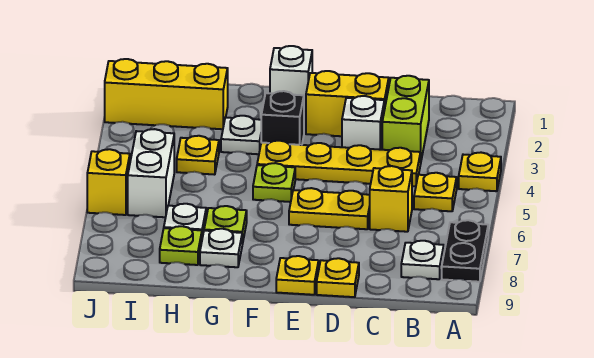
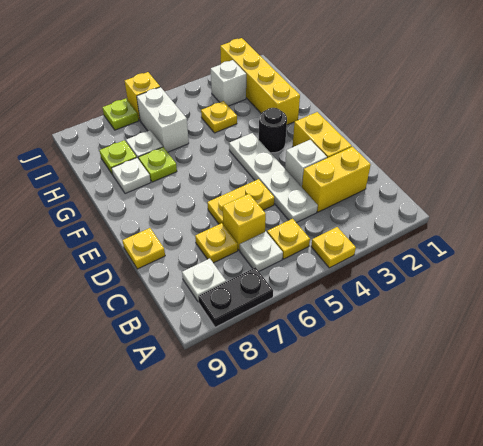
lime brick C2:C3 level 1 -> yellow brick C2:C3 level 1
yellow plate C4:F4 level 1 -> white plate C4:F4 level 1
yellow plate D6:E6 level 1 -> yellow plate D5:D6 level 1
yellow plate E9 level 1 -> yellow plate C7 level 1
white brick F1 level 1 -> white brick I3 level 1
black brick F3 level 1 -> black round brick F3 level 1
lime plate F5 level 1 -> lime plate J7 level 1
white plate G3 level 1 -> white plate B6 level 1
yellow brick H2:J2 level 1 -> yellow brick G2:J2 level 1
white brick I5:I6 level 1 -> white brick H6:I6 level 1

